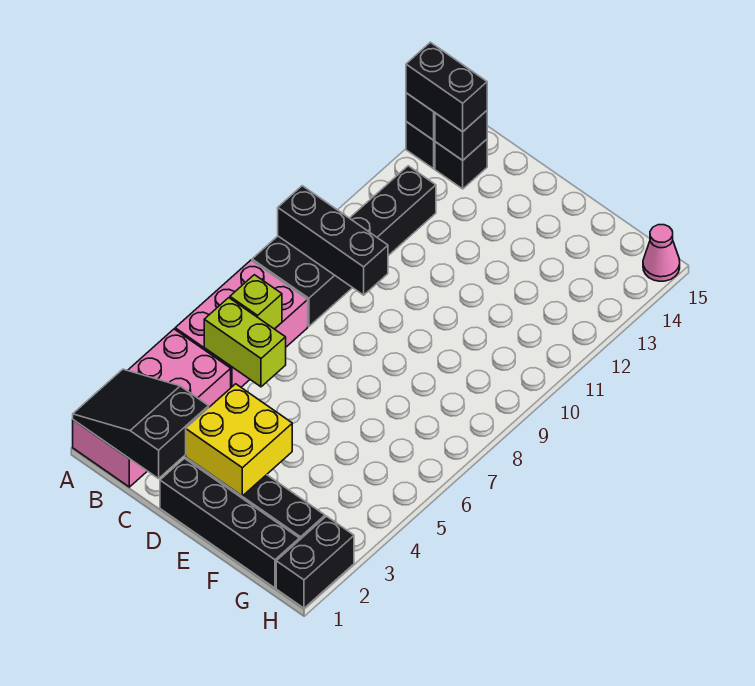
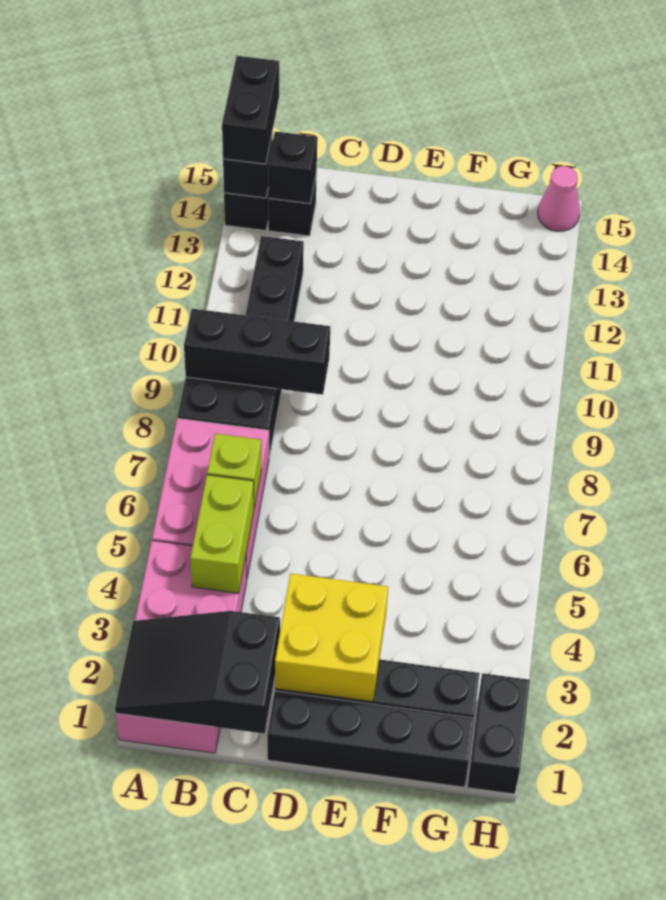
black brick A14:B14 level 3 -> black brick A14:A15 level 3
lime brick B5:C5 level 2 -> lime brick B4:B5 level 2

